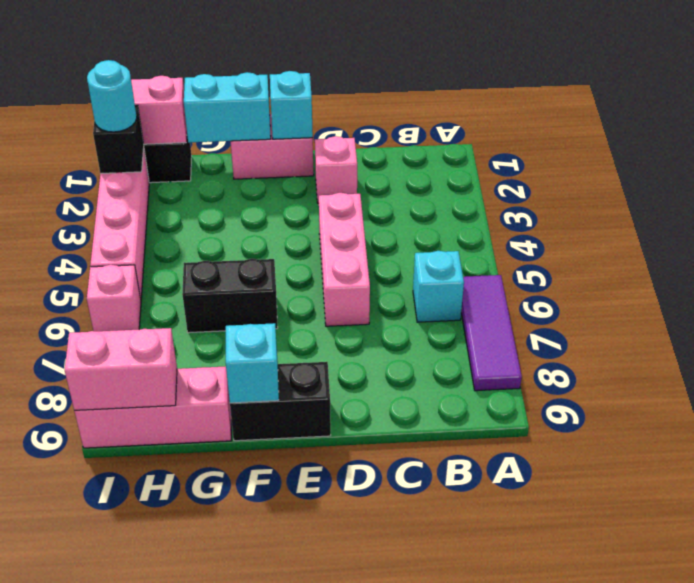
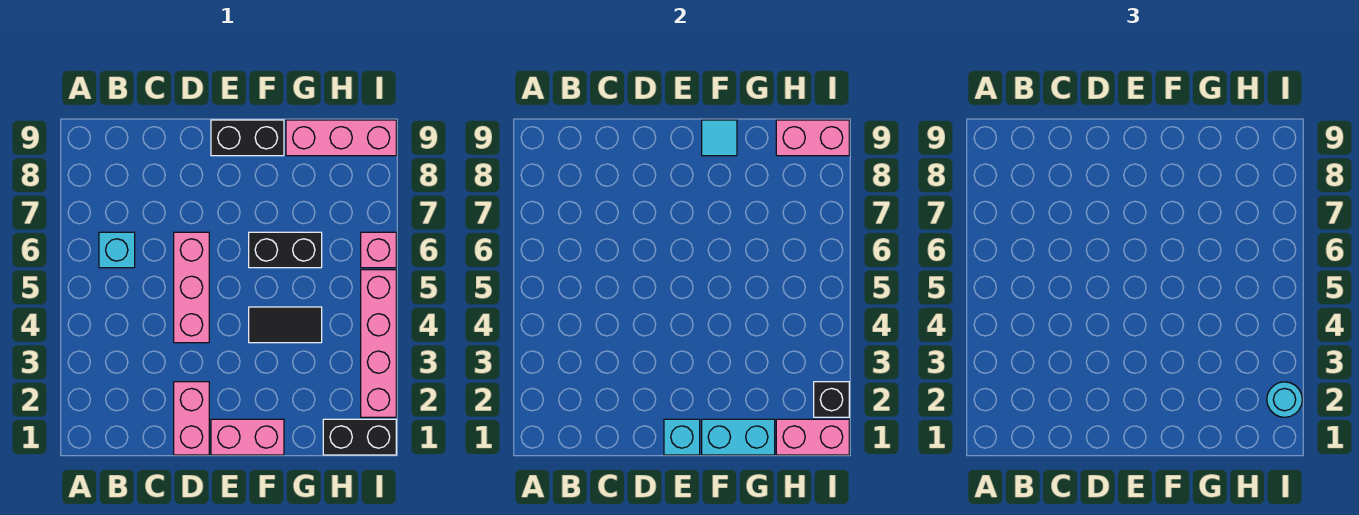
purple tile A6:A8 level 1 -> none
pink brick D2 level 1 -> pink brick D1:D2 level 1
none -> black tile F4:G4 level 1
cyan brick F9 level 2 -> cyan tile F9 level 2

